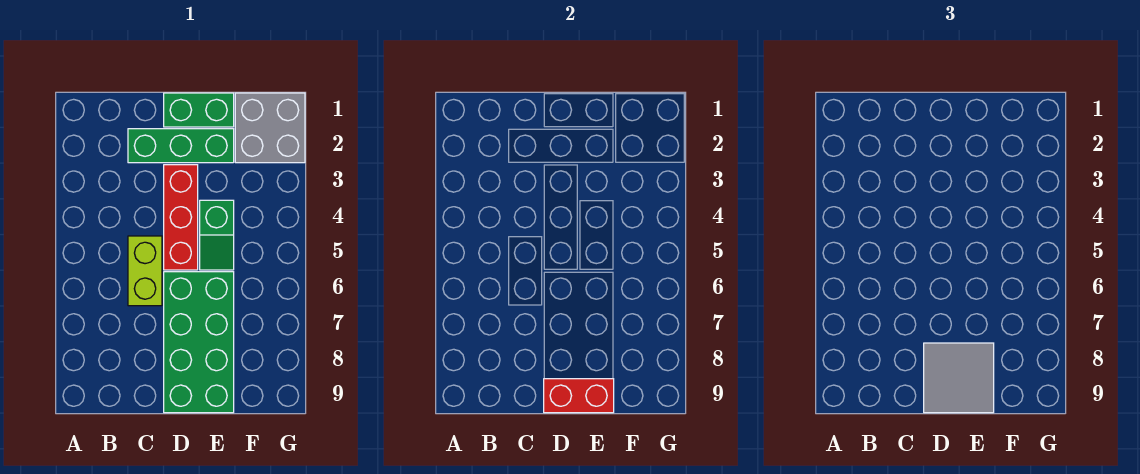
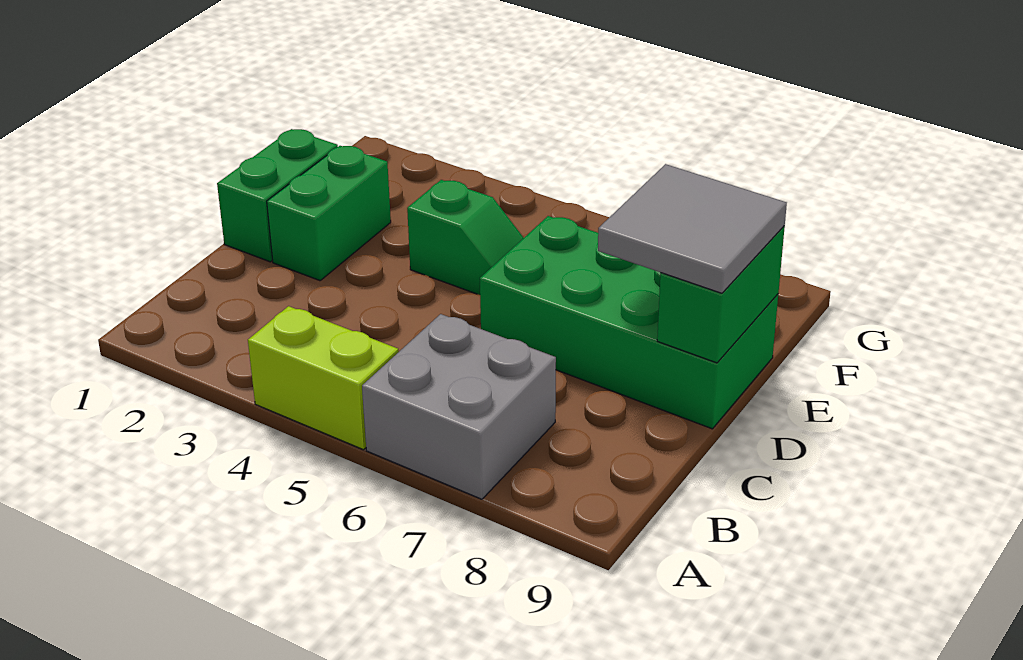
green brick C2:E2 level 1 -> green brick D2:E2 level 1
lime brick C5:C6 level 1 -> lime brick A4:A5 level 1
red brick D3:D5 level 1 -> none
red brick D9:E9 level 2 -> green brick D9:E9 level 2
grey brick F1:G2 level 1 -> grey brick A6:B7 level 1

